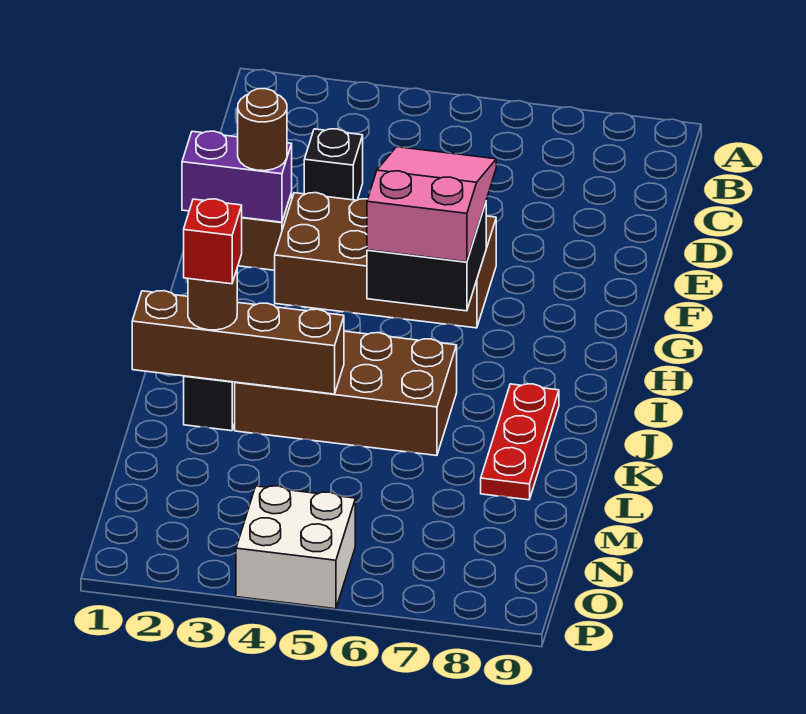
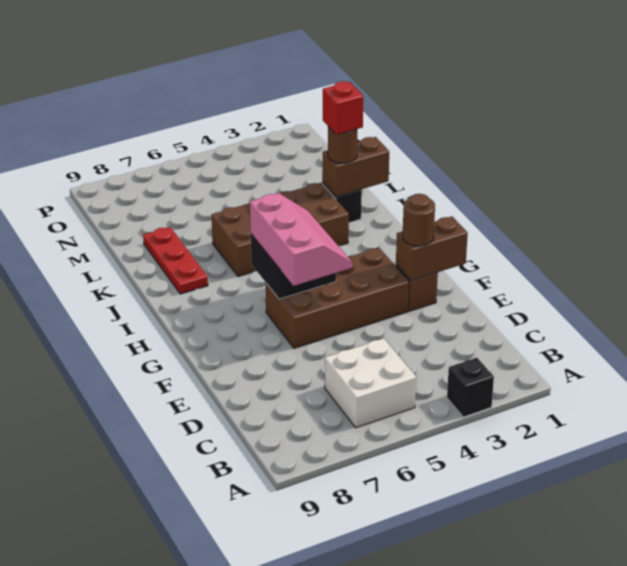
black brick D3 level 1 -> black brick A3 level 1
purple brick F1:F2 level 2 -> brown brick F1:F2 level 2
pink slope F5:H6 level 3 top H -> pink slope F5:H6 level 3 top 6
brown brick K1:K4 level 2 -> brown brick K1:K2 level 2
white brick O4:P5 level 1 -> white brick B5:C6 level 1

